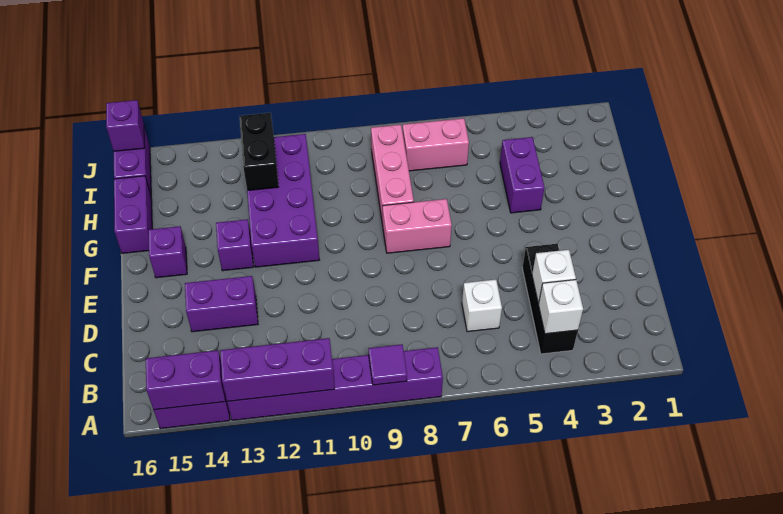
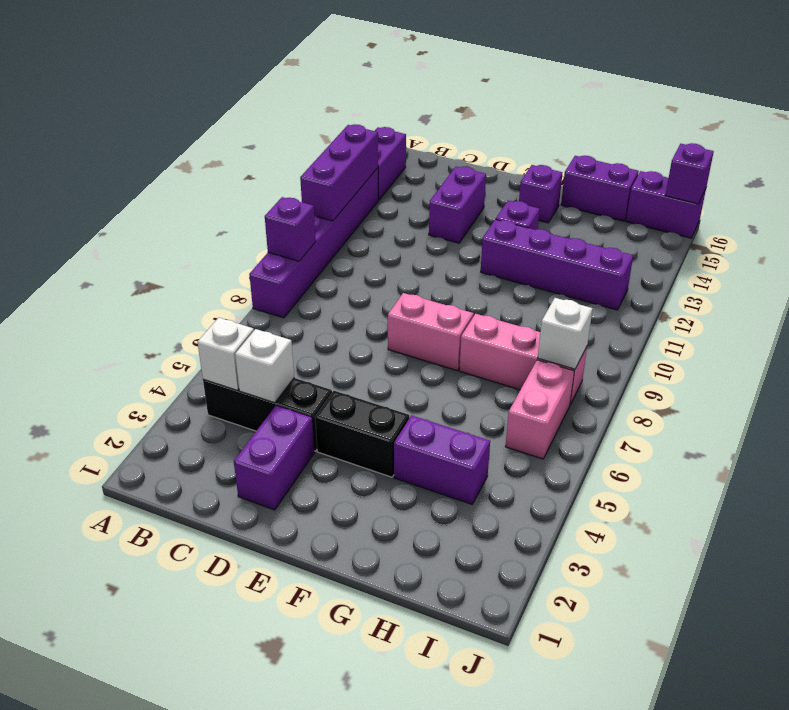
purple tile A9 level 2 -> purple brick A9 level 2
purple brick A14:A15 level 2 -> purple brick D2:D3 level 1
white brick C6 level 1 -> white brick I8 level 2
pink brick F7:F8 level 1 -> pink brick E8:F8 level 1
purple brick F11:I12 level 1 -> purple brick F12:I12 level 1
black brick H12:I12 level 2 -> black brick E4:F4 level 1

